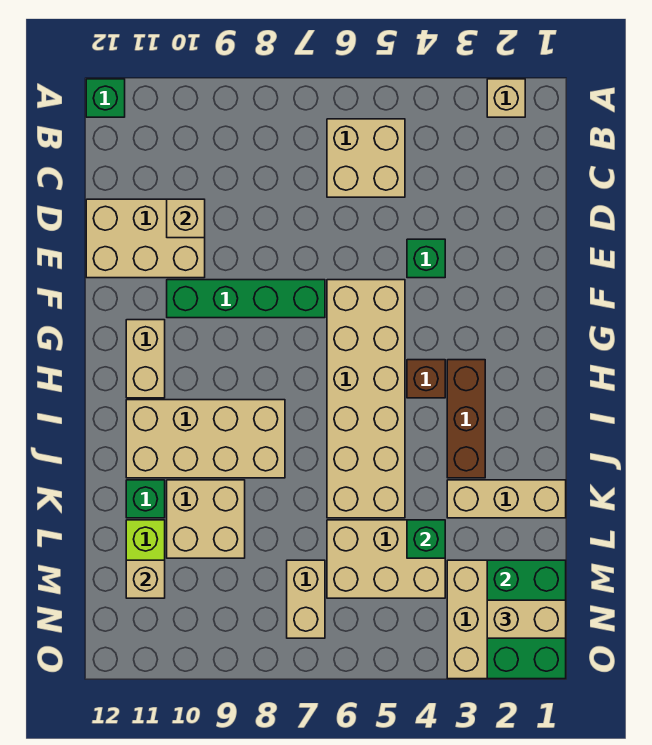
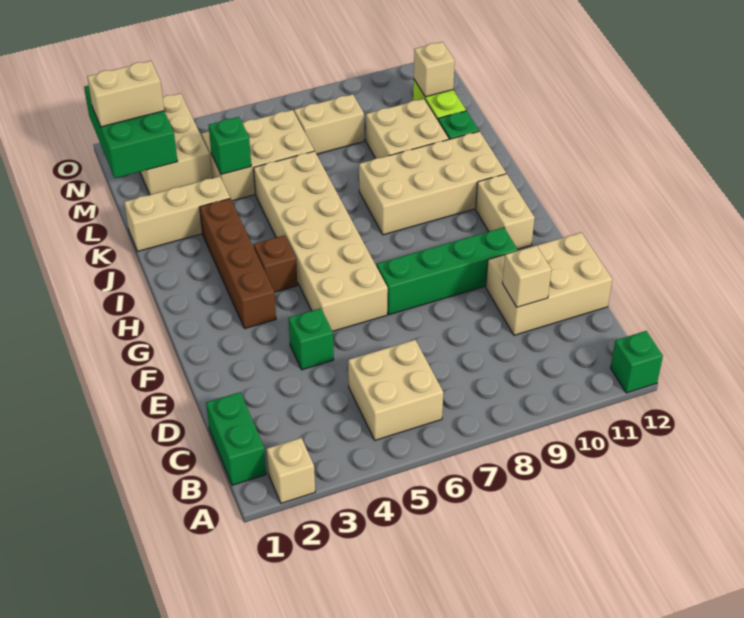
none -> green brick B1:C1 level 1
brown brick H3:J3 level 1 -> brown brick G3:J3 level 1
tan brick M7:N7 level 1 -> tan brick M7:M8 level 1

